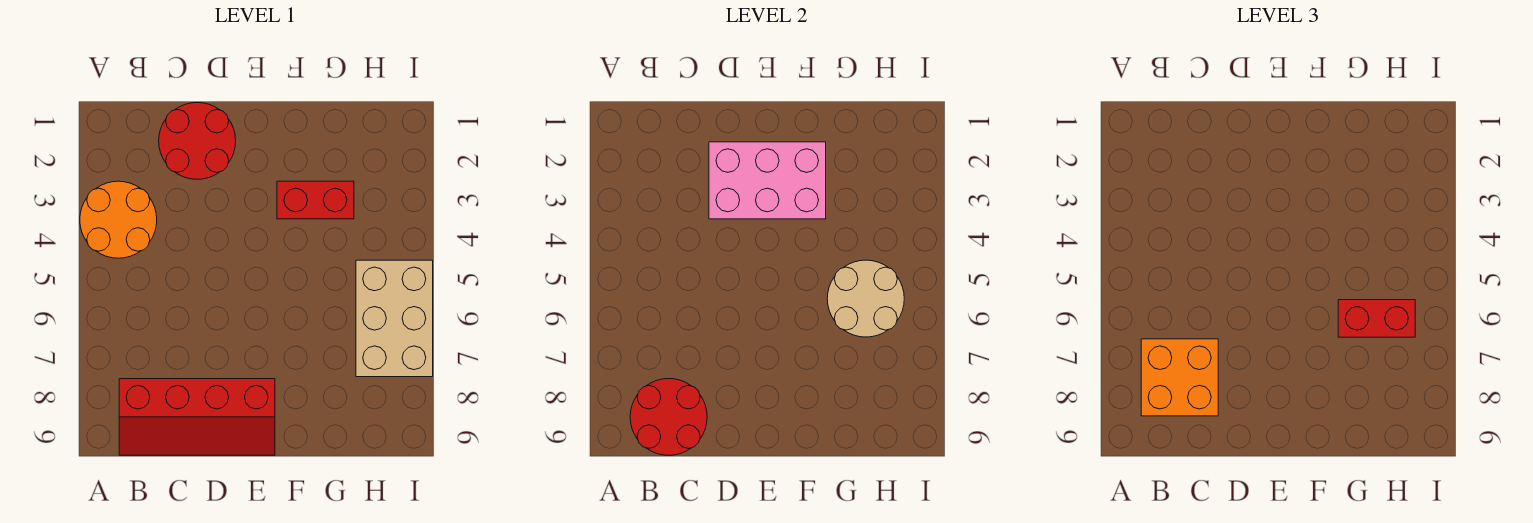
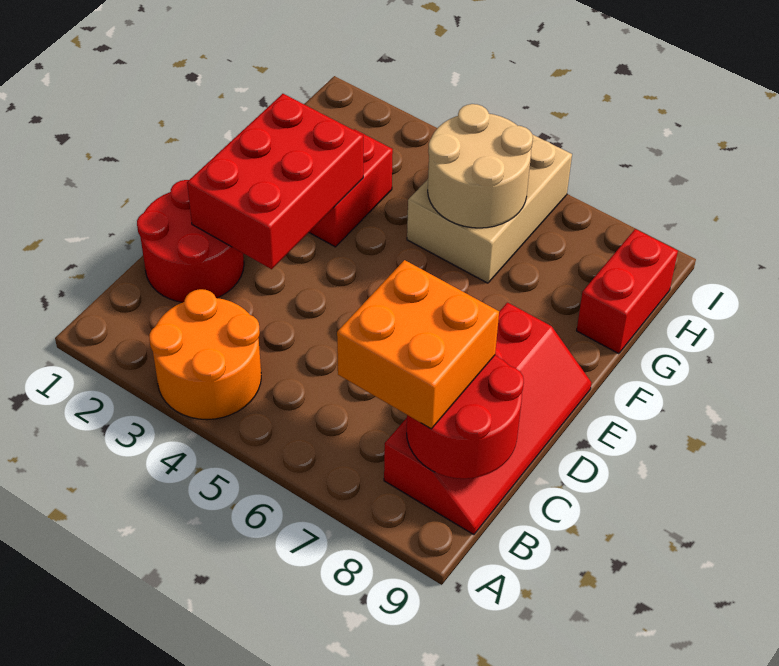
pink brick D2:F3 level 2 -> red brick D2:F3 level 2
red brick G6:H6 level 3 -> red brick G9:H9 level 1
tan brick H5:I7 level 1 -> tan brick G5:I6 level 1

